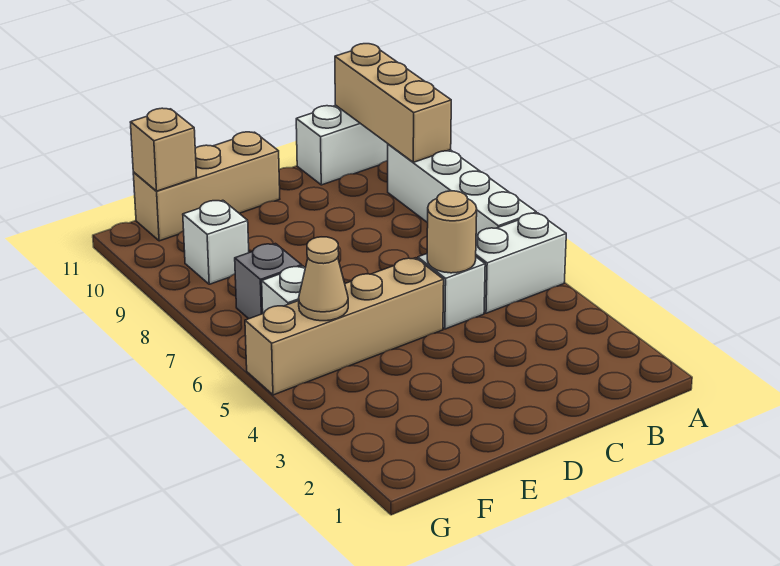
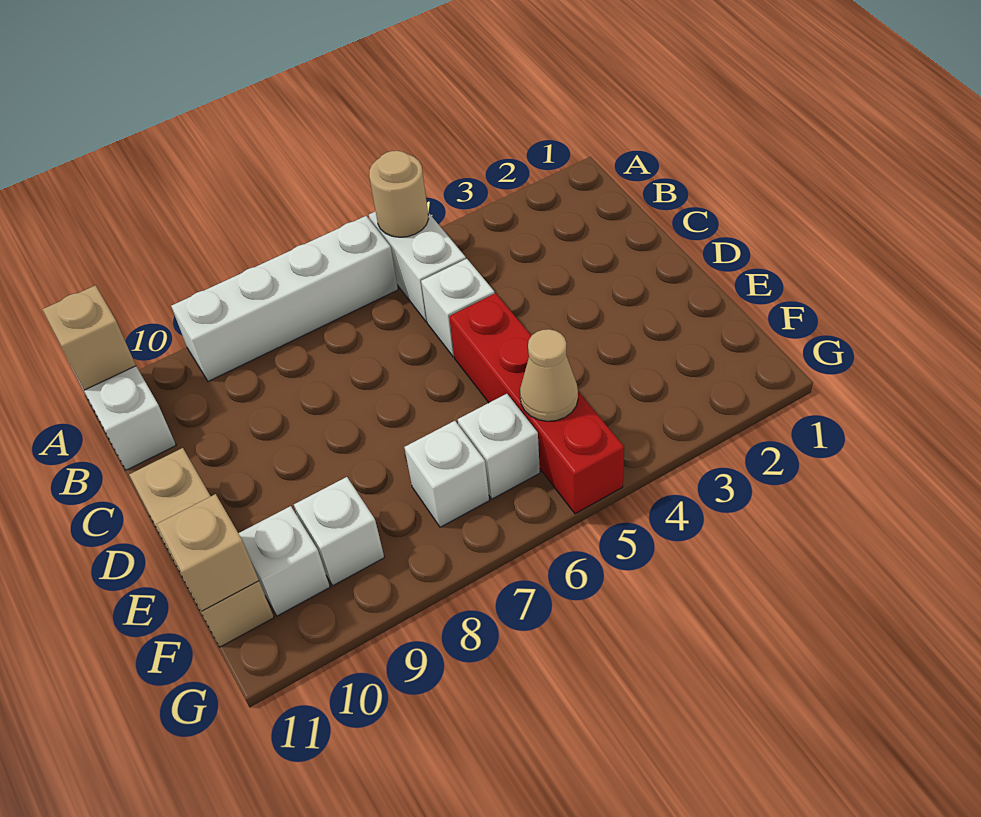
tan brick A9:A11 level 2 -> tan brick A11 level 2
tan round brick C5 level 2 -> tan round brick A5 level 2
tan brick D5:G5 level 1 -> red brick D5:G5 level 1
grey brick F7 level 1 -> white brick F7 level 1
none -> white brick F10 level 1

